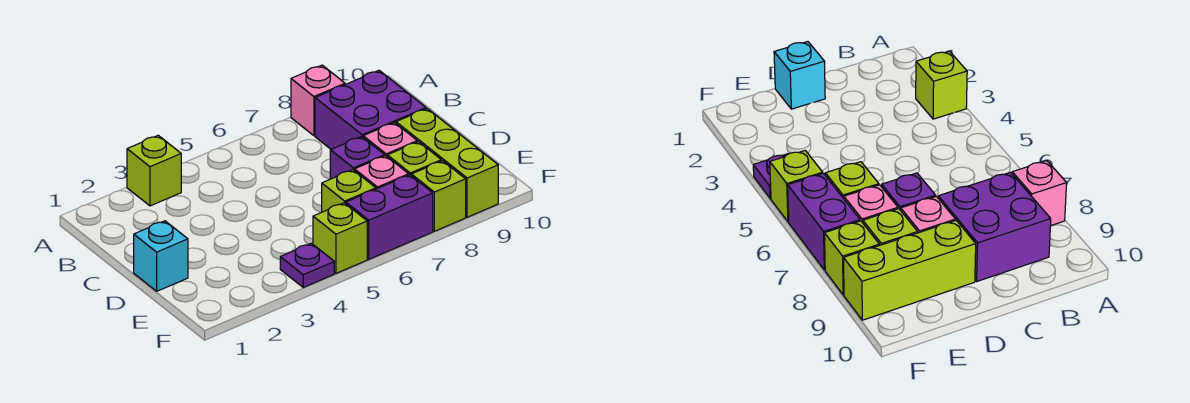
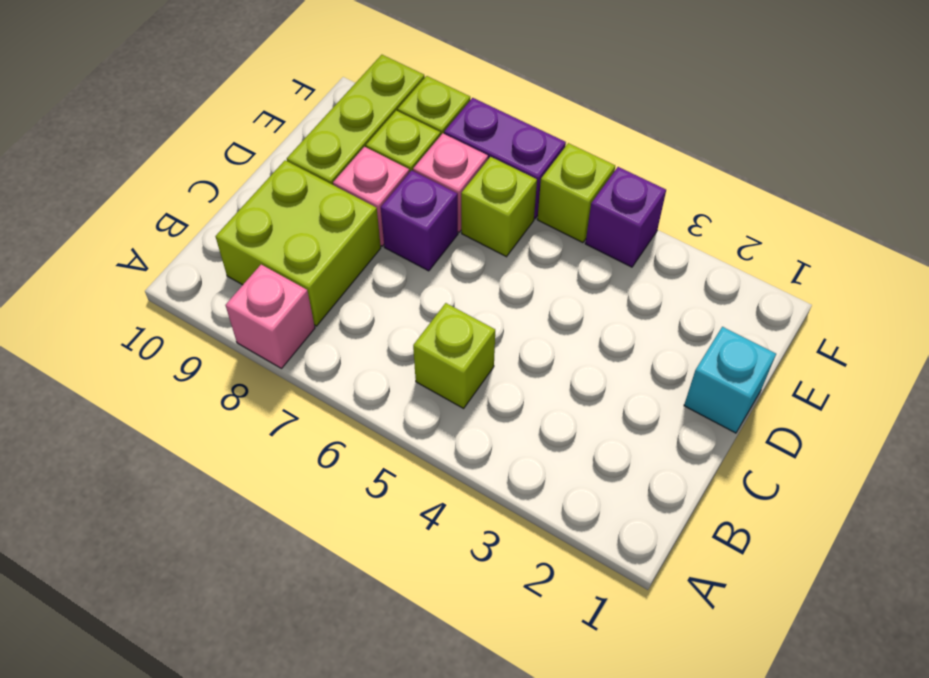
lime brick A3 level 1 -> lime brick B5 level 1
purple brick B8:C9 level 1 -> lime brick B8:C9 level 1
purple plate F4 level 1 -> purple brick F4 level 1

